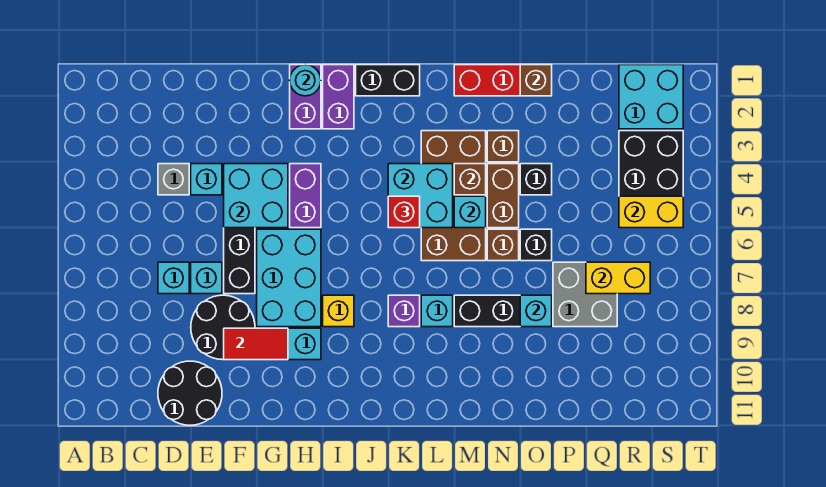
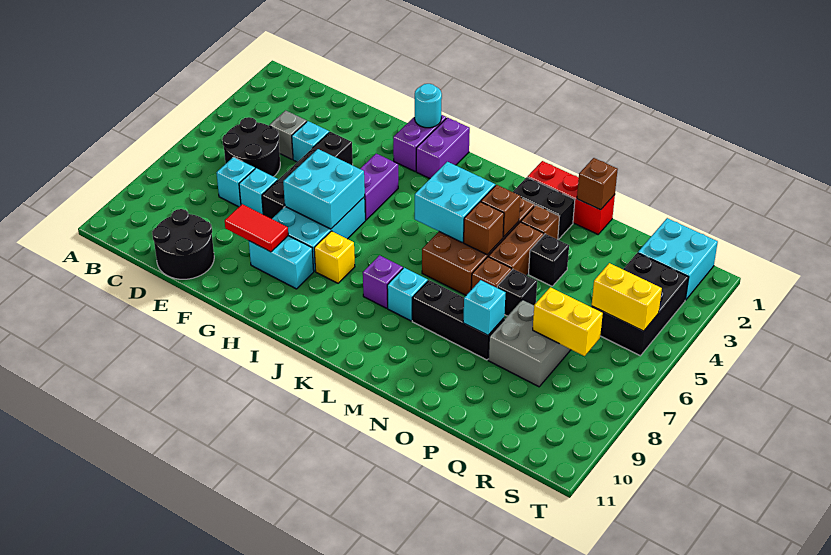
black round brick E8:F9 level 1 -> black round brick C5:D6 level 1
cyan brick F4:G5 level 2 -> cyan brick G6:H7 level 2
black brick J1:K1 level 1 -> black brick M2:N2 level 1
red brick K5 level 3 -> none
cyan brick M5 level 2 -> brown brick M5 level 2

